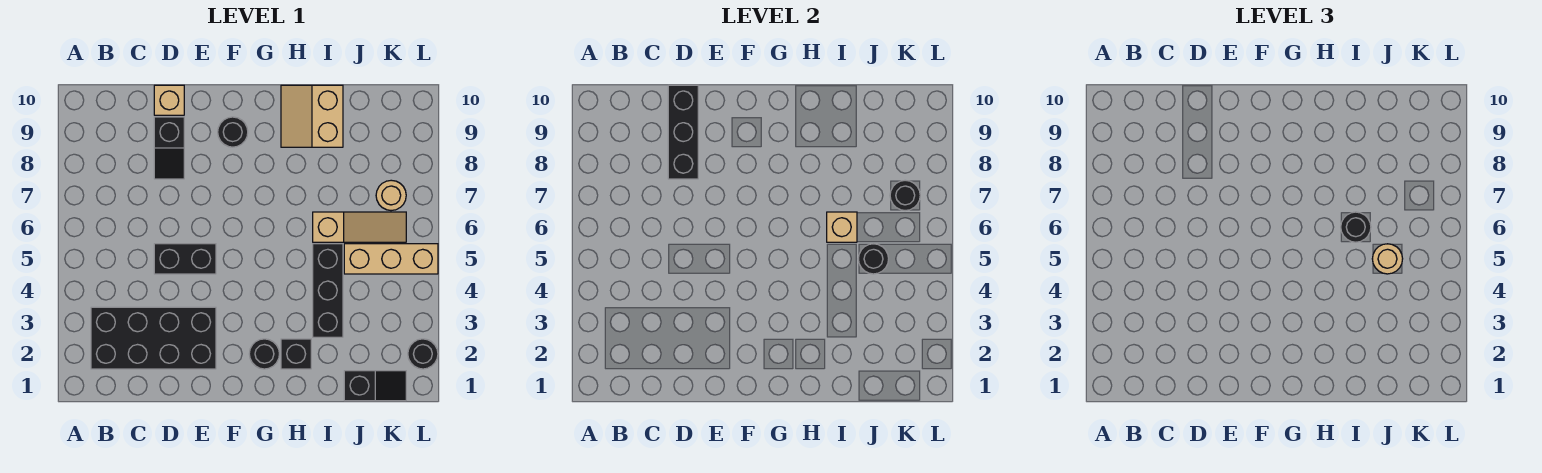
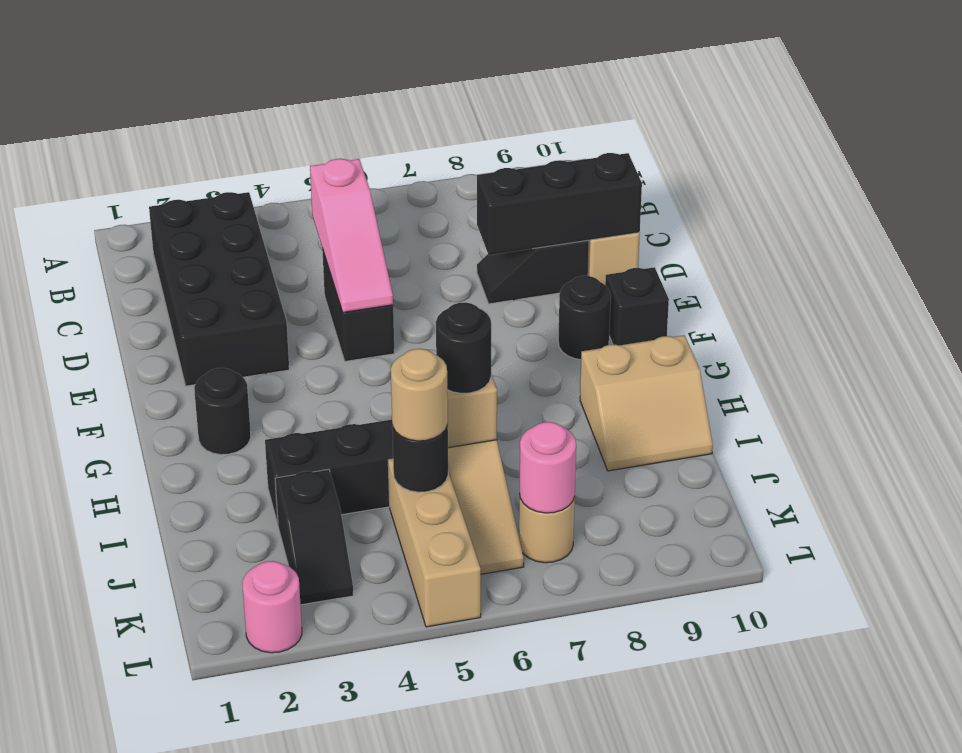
none -> pink slope C5:E5 level 2 top C
black brick H2 level 1 -> black brick F10 level 1
tan slope H9:I10 level 1 top I -> tan slope H9:I10 level 1 top H
black slope J1:K1 level 1 top J -> black slope J3:K3 level 1 top J
black round brick K7 level 2 -> pink round brick K7 level 2
black round brick L2 level 1 -> pink round brick L2 level 1

